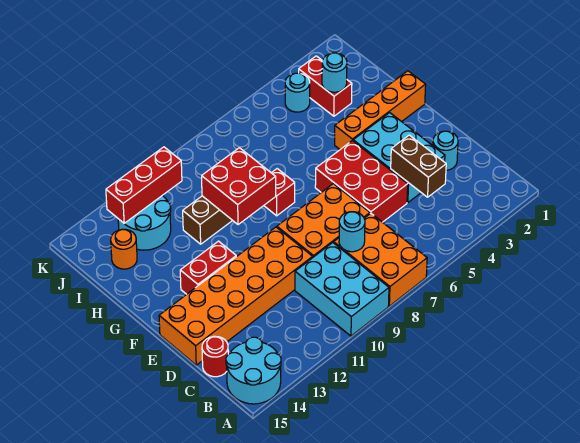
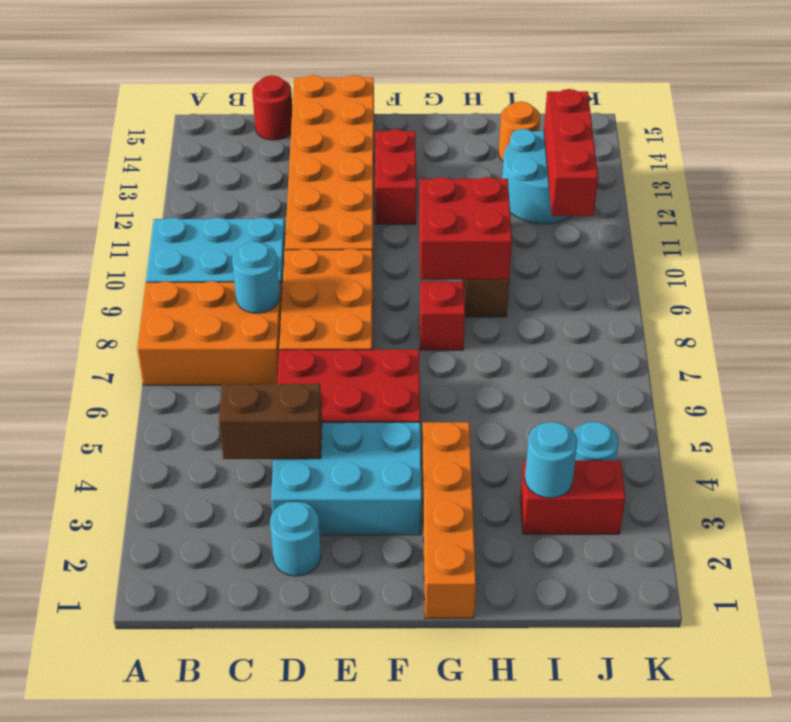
cyan round brick A14:B15 level 1 -> none

